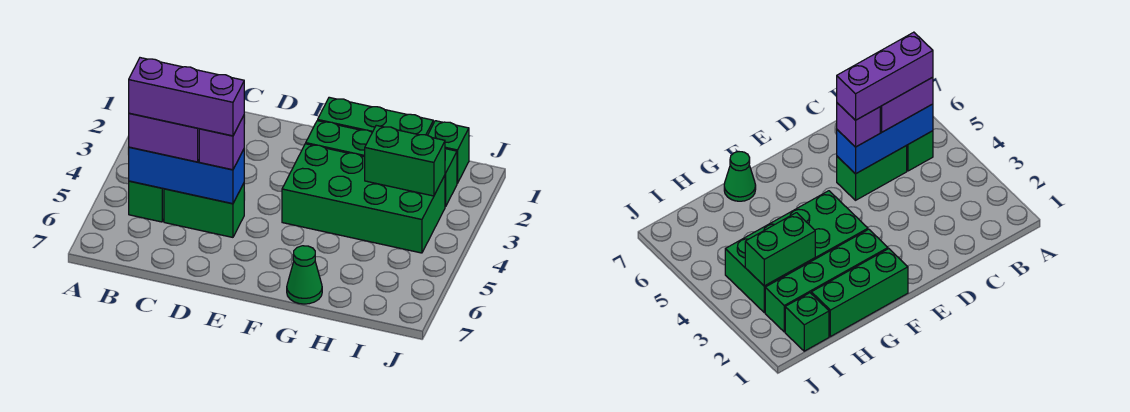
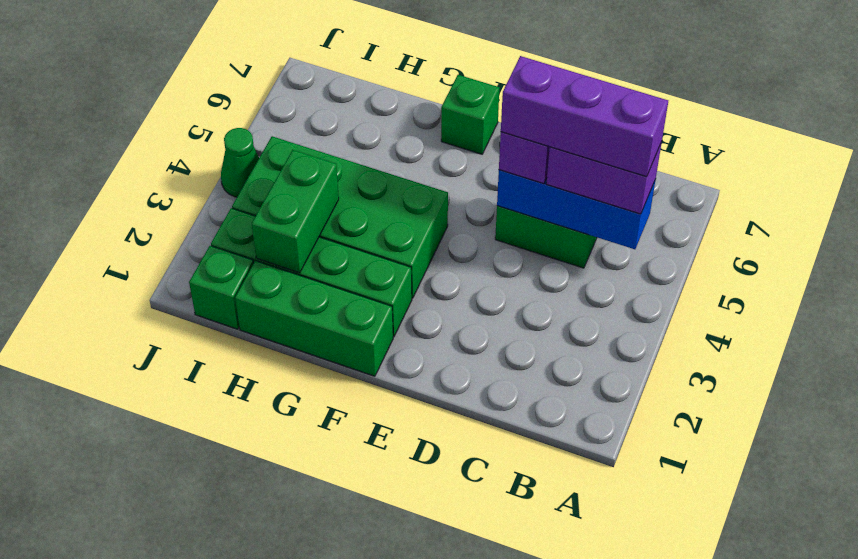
green brick B5 level 1 -> green brick F7 level 1
green cone G7 level 1 -> green cone J4 level 1
green brick H3:I3 level 2 -> green brick H2:H3 level 2

